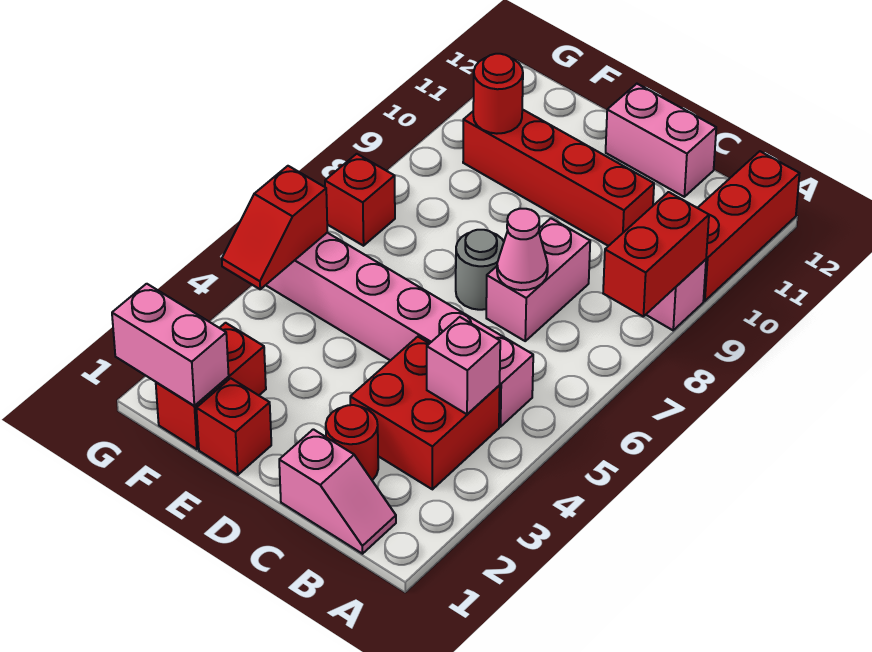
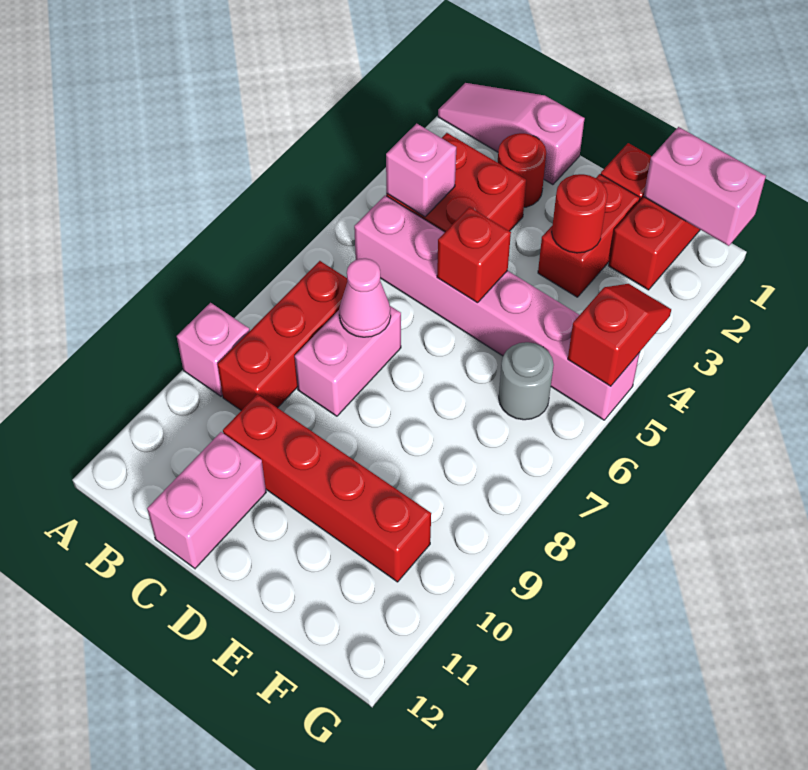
red brick A8:A9 level 2 -> red brick E2:E3 level 1
red brick A10:A12 level 1 -> red brick B7:B9 level 1
pink slope B1:C1 level 1 top C -> pink slope A1:C1 level 1 top C
pink brick C12:D12 level 1 -> pink brick C11:C12 level 1
grey round brick D7 level 1 -> grey round brick F6 level 1
red round brick F10 level 2 -> red round brick E3 level 2
red brick G7 level 1 -> red brick D5 level 2

